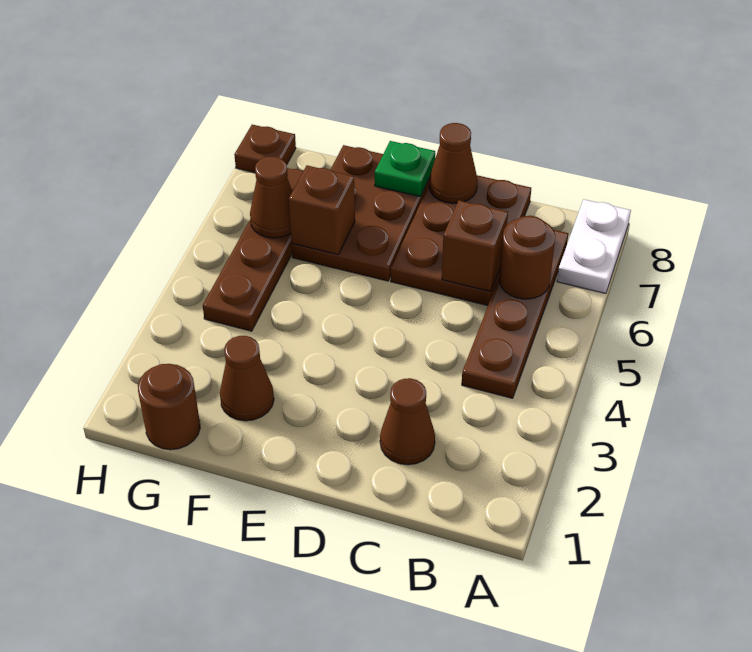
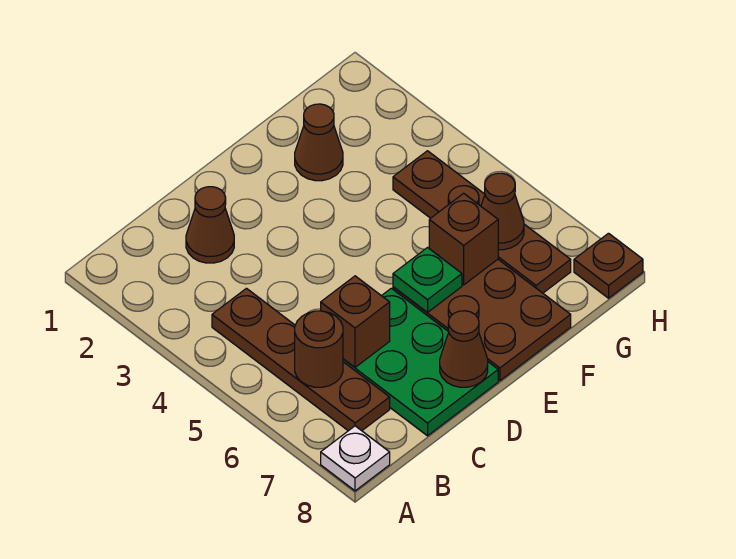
white plate A7:A8 level 1 -> white plate A8 level 1
brown plate C6:D8 level 1 -> green plate C6:D8 level 1
green plate E8 level 2 -> green plate E6 level 2
brown round brick G1 level 1 -> none

